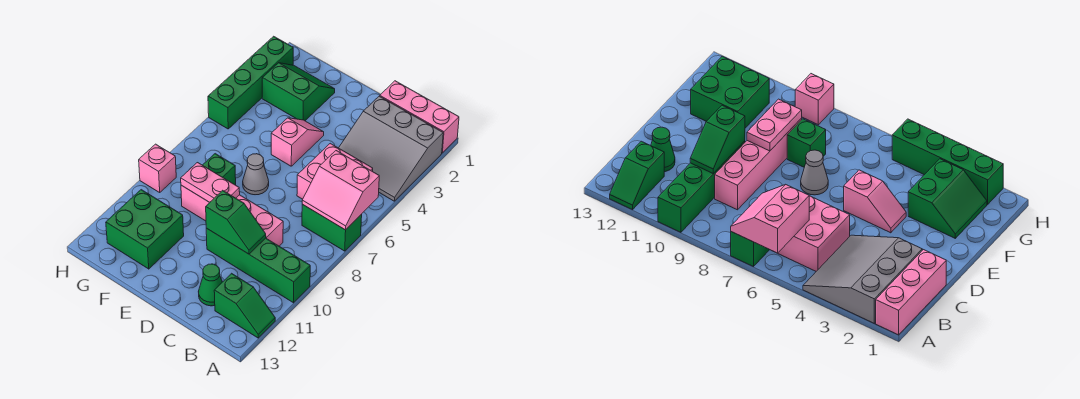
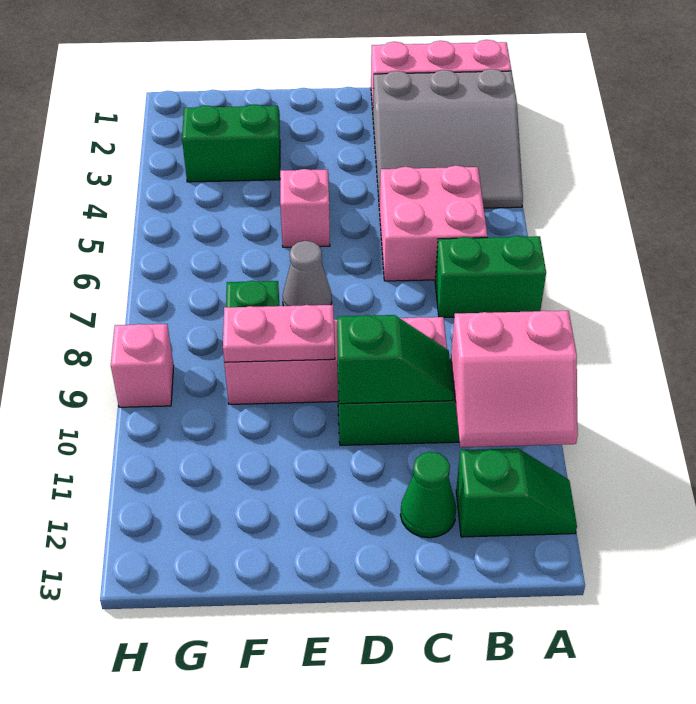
pink slope A6:B7 level 2 top 6 -> pink slope A10:B11 level 2 top 10
green brick F11:G12 level 1 -> none
green brick H2:H5 level 1 -> none

